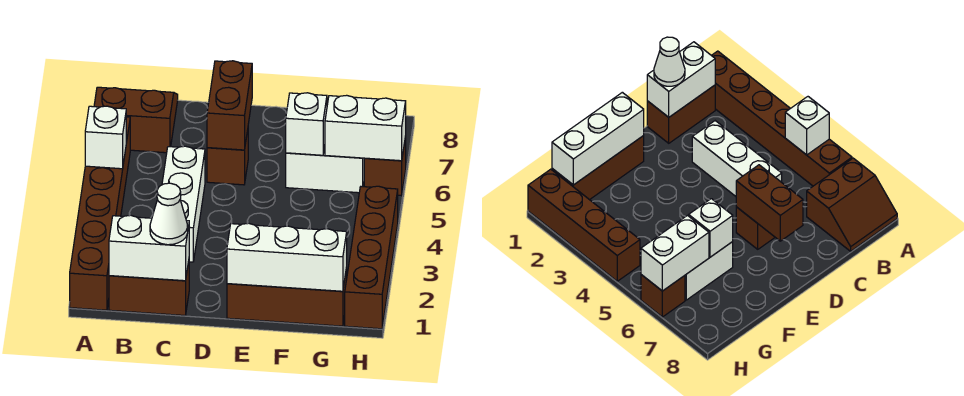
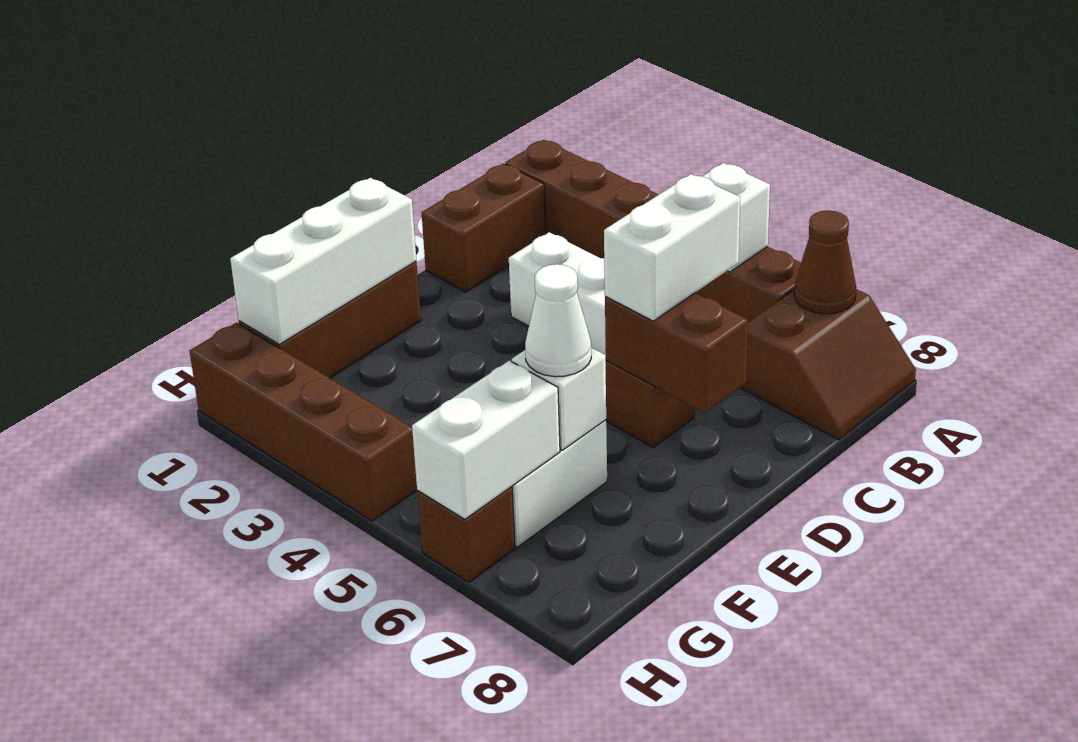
none -> brown cone A7 level 2
white brick B1:C1 level 2 -> white brick C6:D6 level 3
white cone C1 level 3 -> white cone F6 level 3

